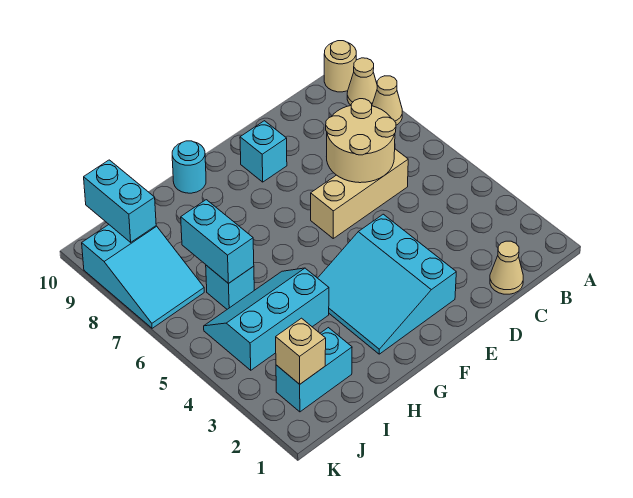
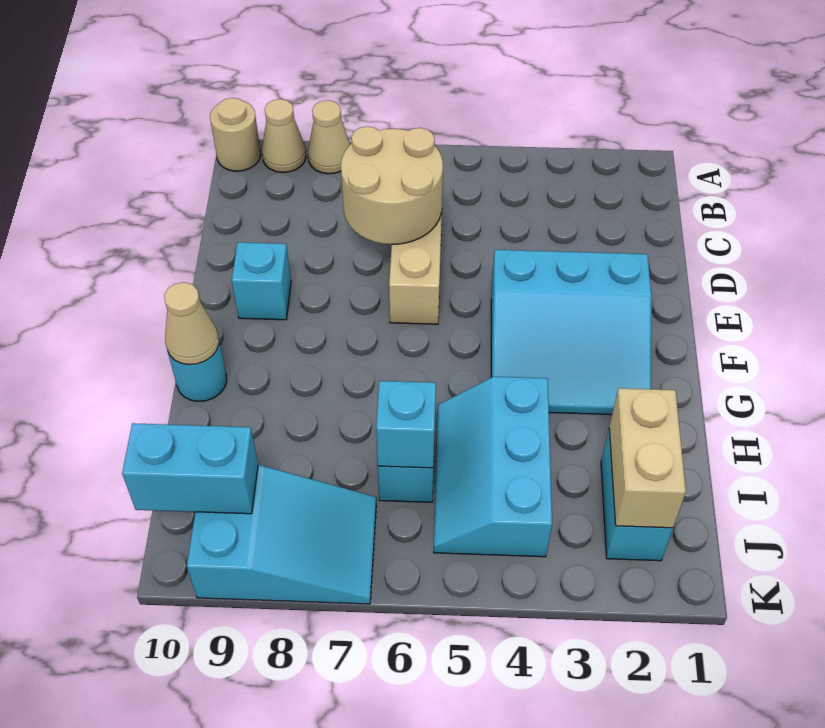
tan cone C1 level 1 -> tan cone G10 level 2
cyan brick I6:I7 level 2 -> cyan brick I6 level 2
tan brick J2 level 2 -> tan brick I2:J2 level 2

